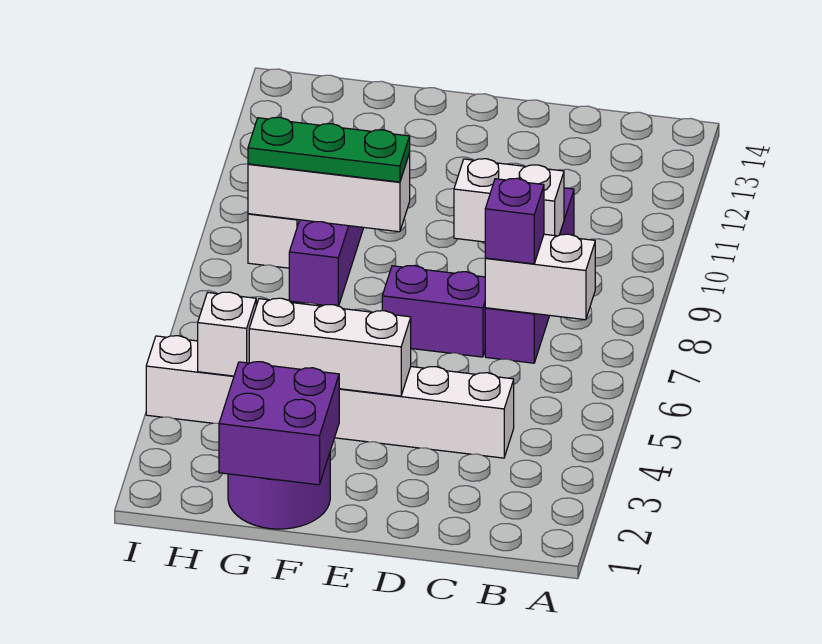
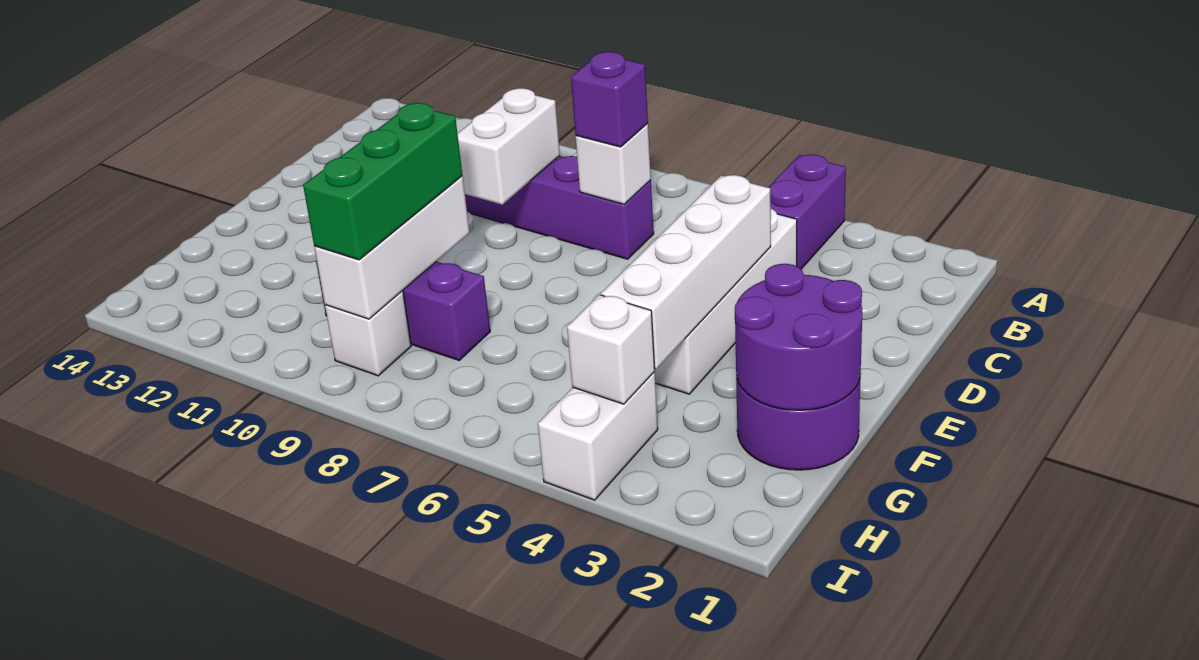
white brick B7:C7 level 2 -> white brick C7 level 2
purple brick D7:E7 level 1 -> purple brick A4:B4 level 1
white brick E4:G4 level 2 -> white brick D4:G4 level 2
purple brick F1:G2 level 2 -> purple round brick F1:G2 level 2
green plate F9:H9 level 3 -> green brick F9:H9 level 3

